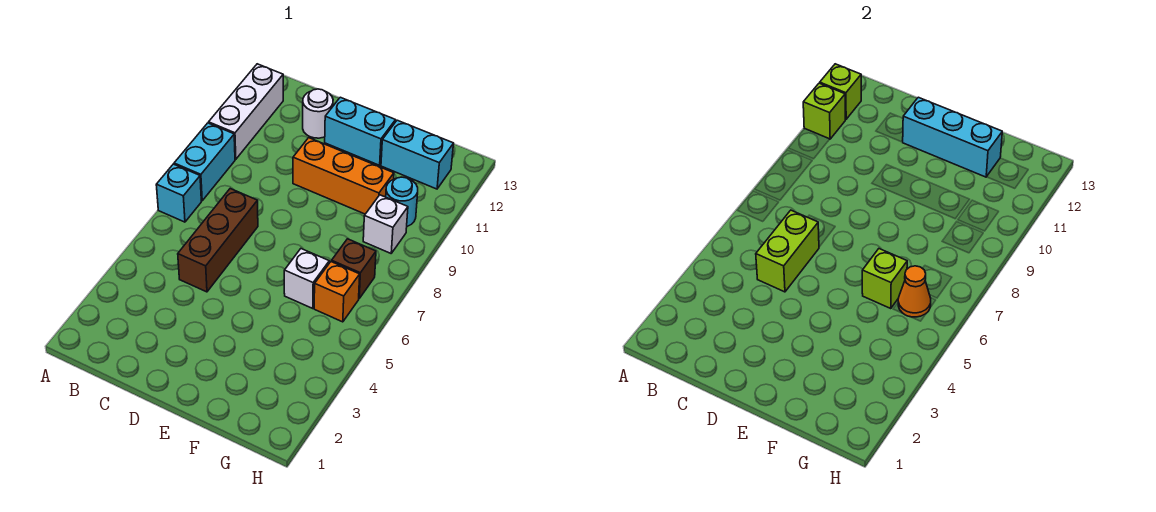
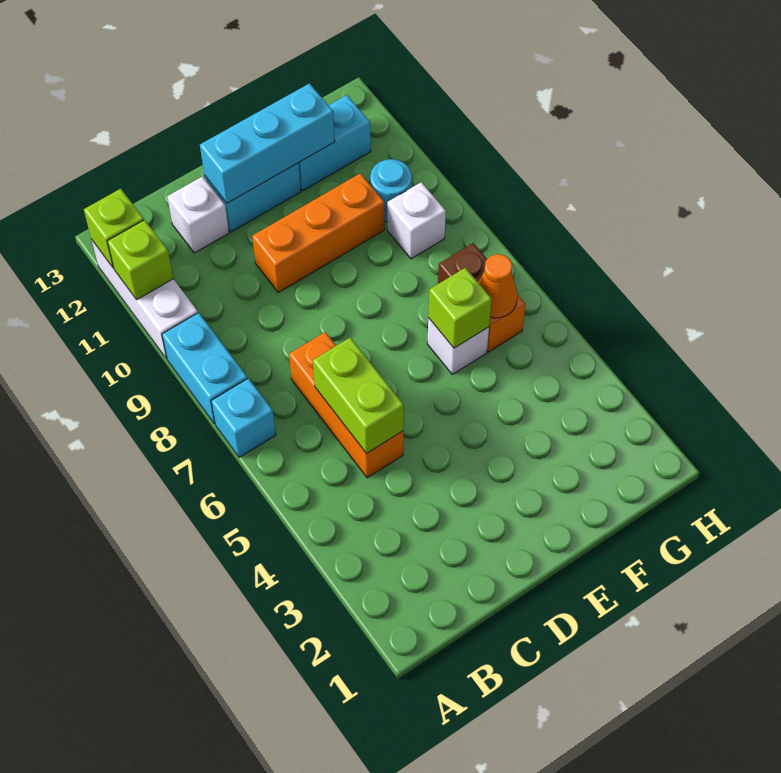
brown brick C5:C7 level 1 -> orange brick C5:C7 level 1
white round brick C12 level 1 -> white brick C12 level 1

